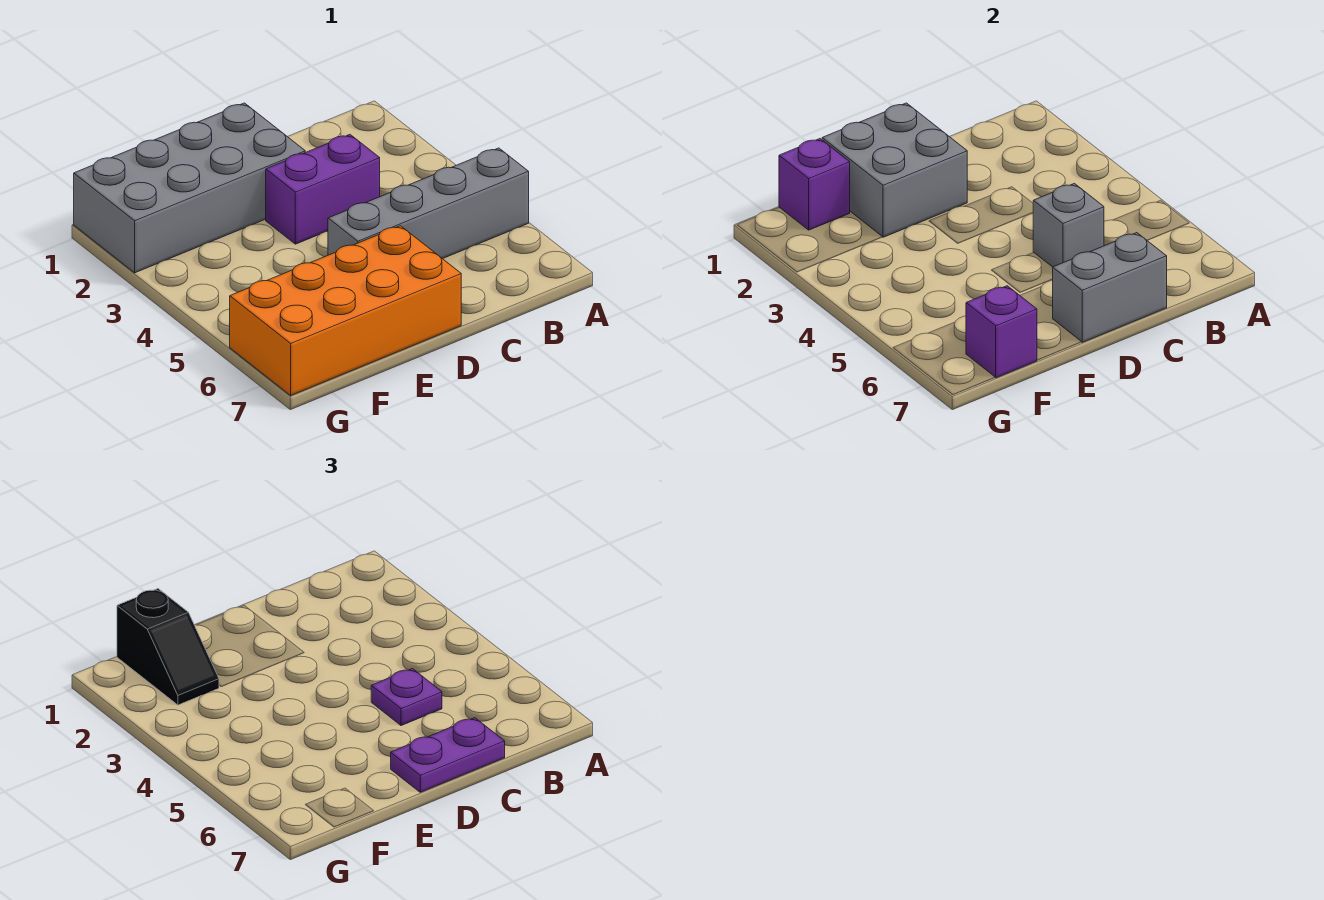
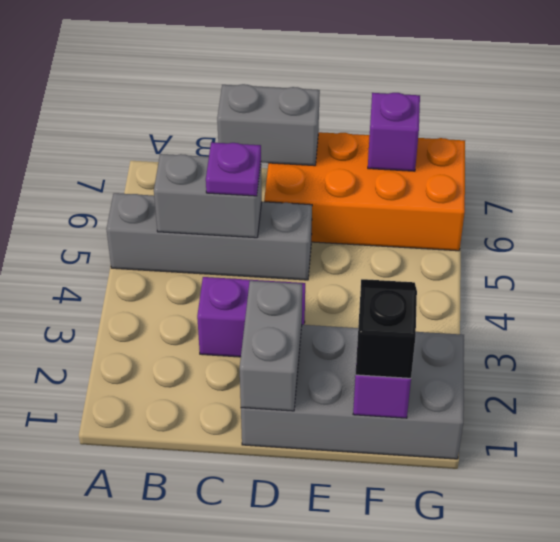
grey brick C5 level 2 -> grey brick B5:C5 level 2
purple plate C7:D7 level 3 -> none
grey brick D1:E2 level 2 -> grey brick D1:D2 level 2

